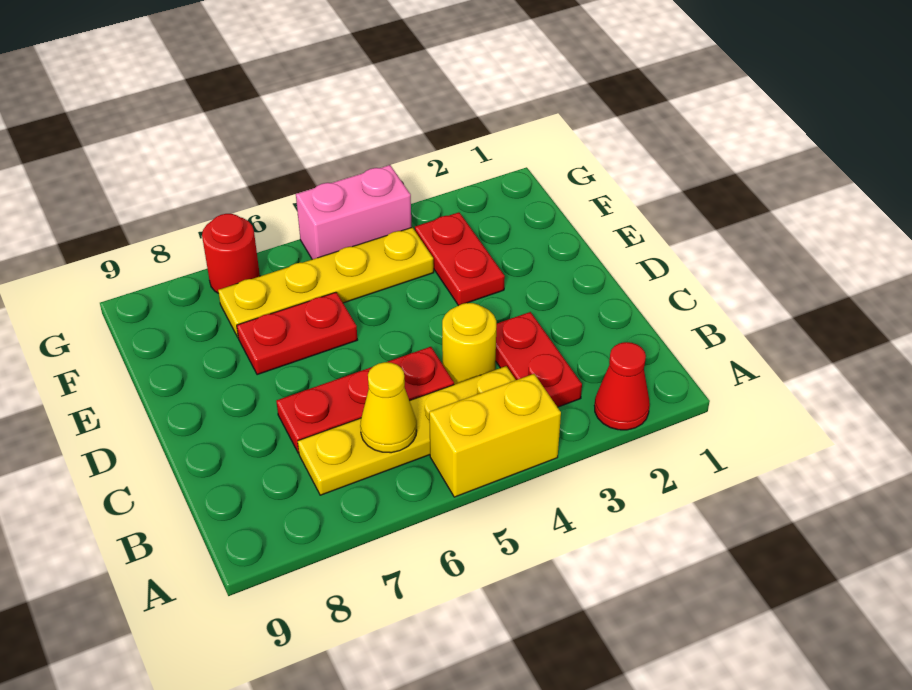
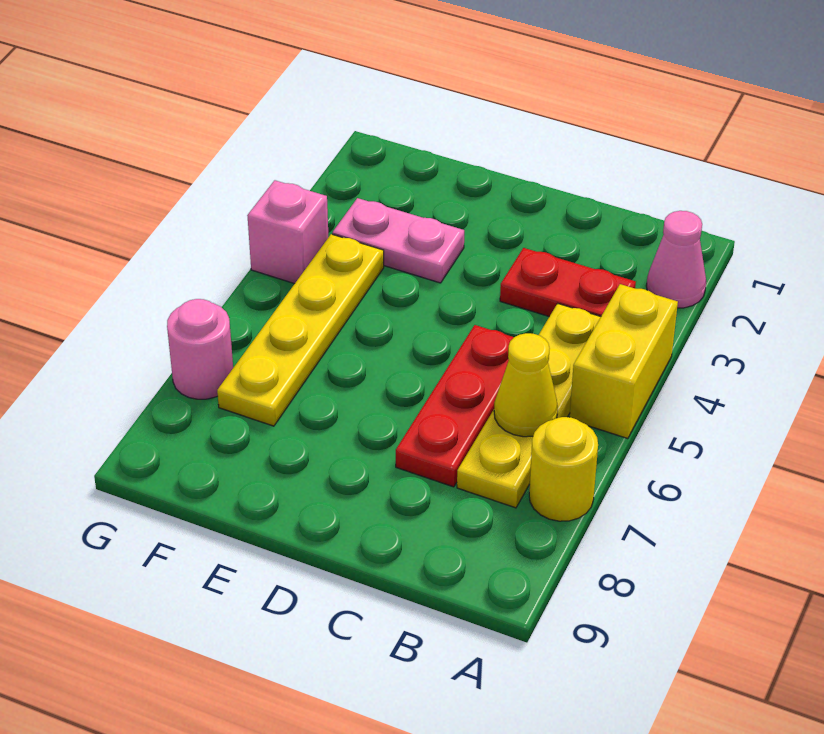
red cone A2 level 1 -> pink cone A2 level 1
yellow round brick C4 level 1 -> yellow round brick A7 level 1
red plate E3:F3 level 1 -> pink plate E3:F3 level 1
red plate E6:E7 level 1 -> none
pink brick G4:G5 level 1 -> pink brick G4 level 1
red round brick G7 level 1 -> pink round brick G7 level 1

